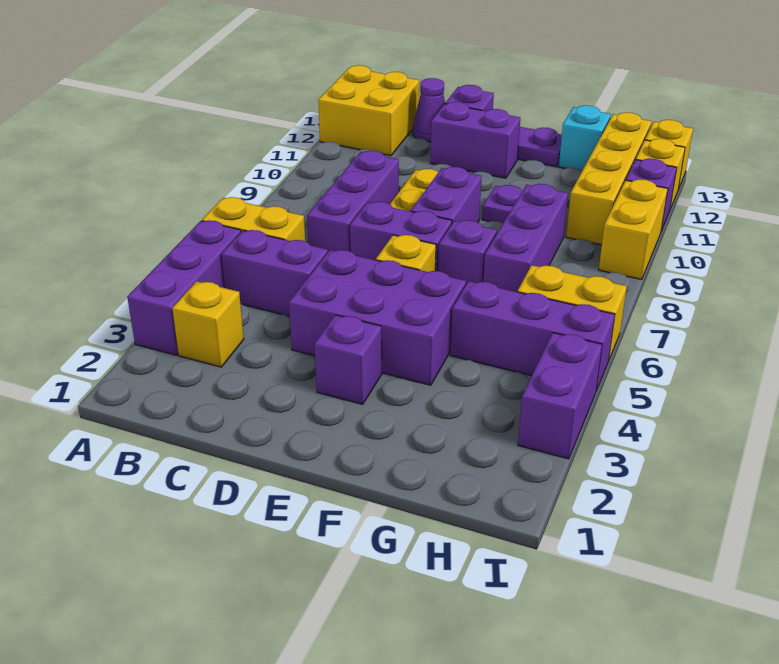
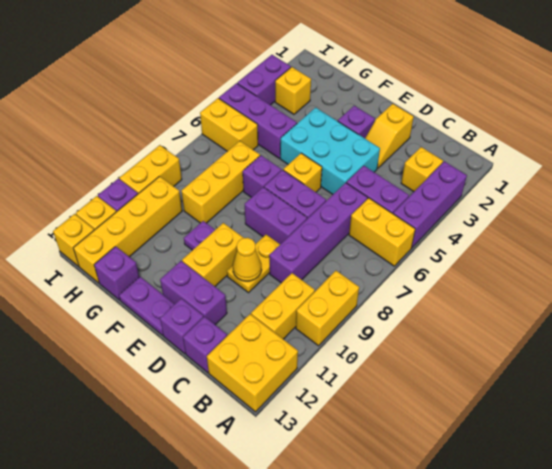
none -> yellow brick A9:A10 level 1
none -> yellow brick B10:B11 level 1
purple brick C7:C9 level 1 -> purple brick C6:C9 level 1
purple cone C13 level 1 -> purple brick C13 level 1
none -> yellow slope D2:D3 level 1 top 2
purple brick D4:F5 level 1 -> cyan brick D4:F5 level 1
none -> yellow cone D10 level 2
purple brick E8:E9 level 1 -> purple brick D8:E8 level 1
none -> yellow brick E10:E11 level 1
purple brick G7:G9 level 1 -> yellow brick G7:G9 level 1
cyan brick G13 level 1 -> purple brick G13 level 1
none -> yellow brick H3 level 1

